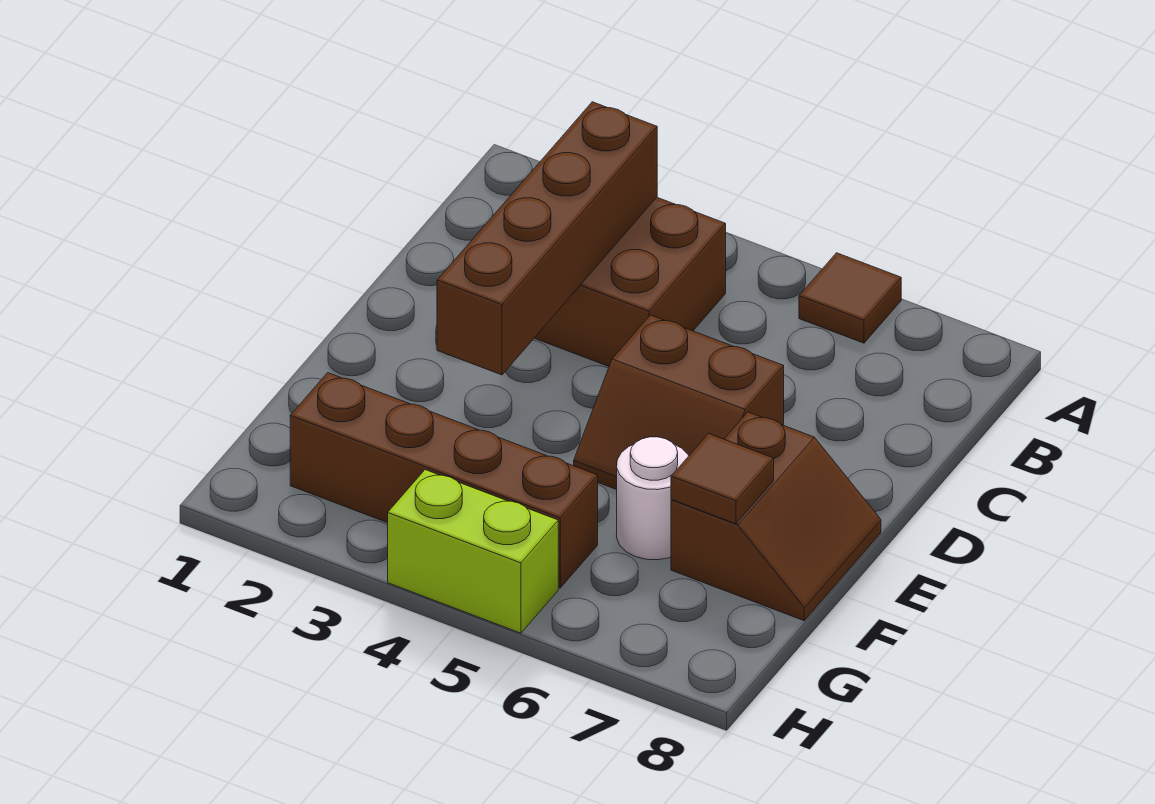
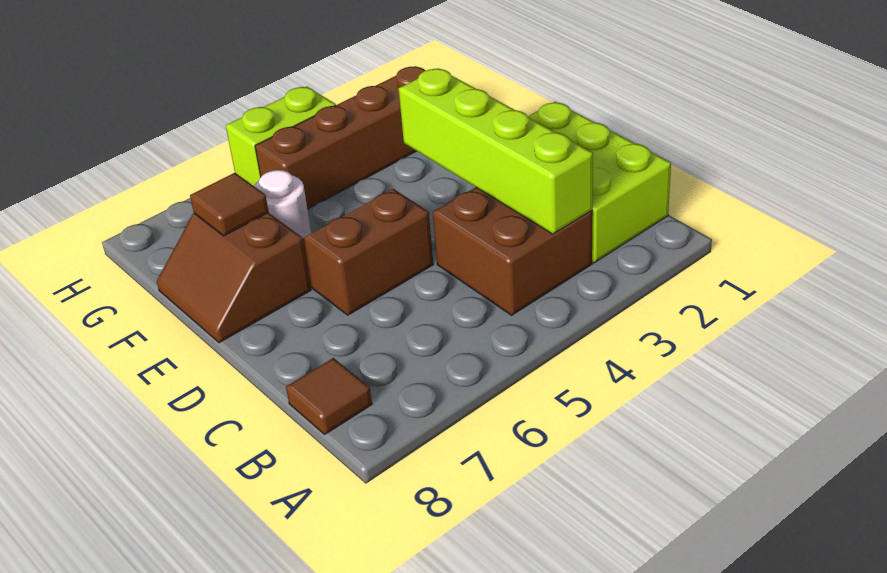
brown tile A6 level 1 -> brown tile B8 level 1
none -> lime brick B1:D2 level 1
brown brick B3:E3 level 2 -> lime brick B3:E3 level 2

